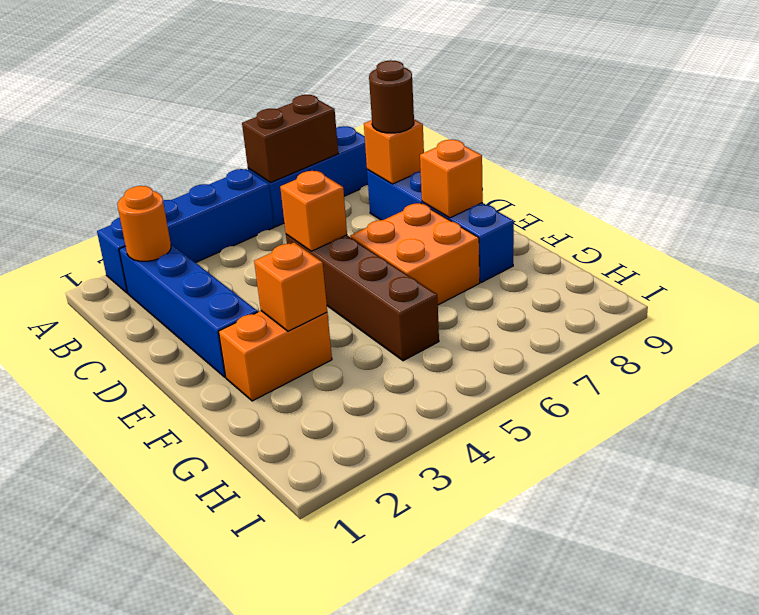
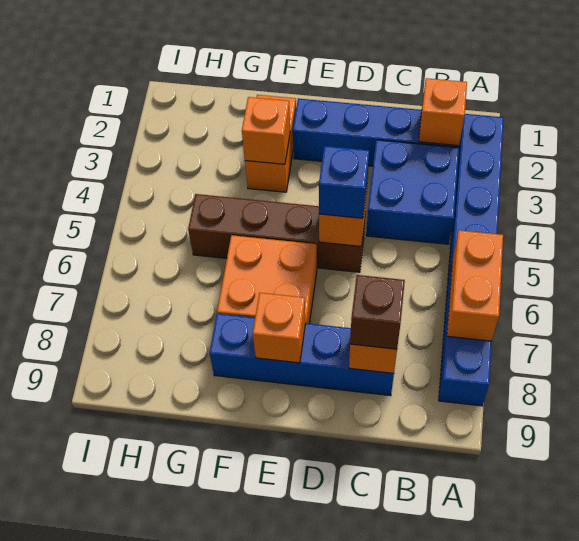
brown brick A6:A7 level 2 -> orange brick A6:A7 level 2
orange round brick B2 level 2 -> orange brick B2 level 2
none -> blue brick B3:C4 level 1
brown round brick C8 level 3 -> brown brick C8 level 3
none -> blue brick D5 level 3

